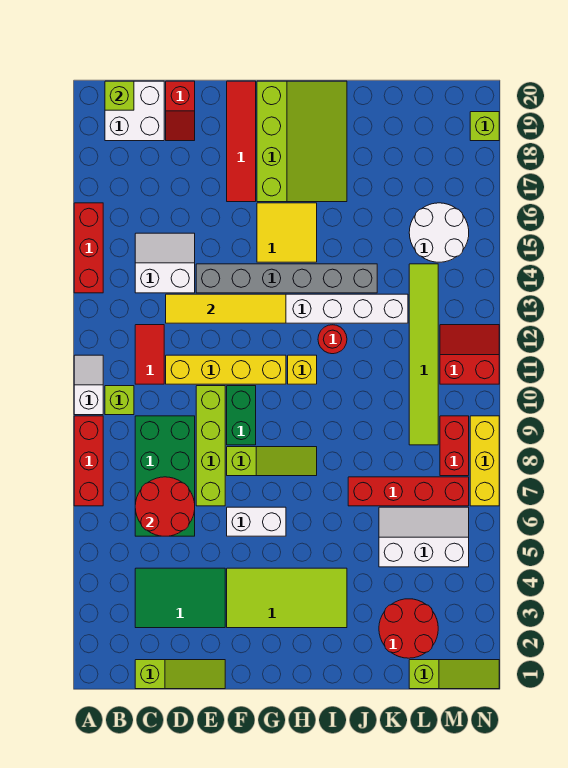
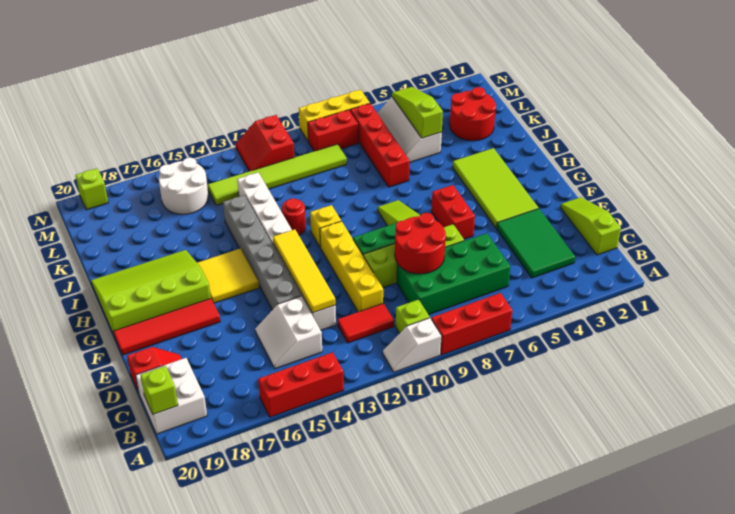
red round brick C6:D7 level 2 -> red round brick D8:E9 level 2
white brick F6:G6 level 1 -> red brick F6:G6 level 1
lime slope L1:N1 level 1 top L -> lime slope K5:M5 level 2 top K

